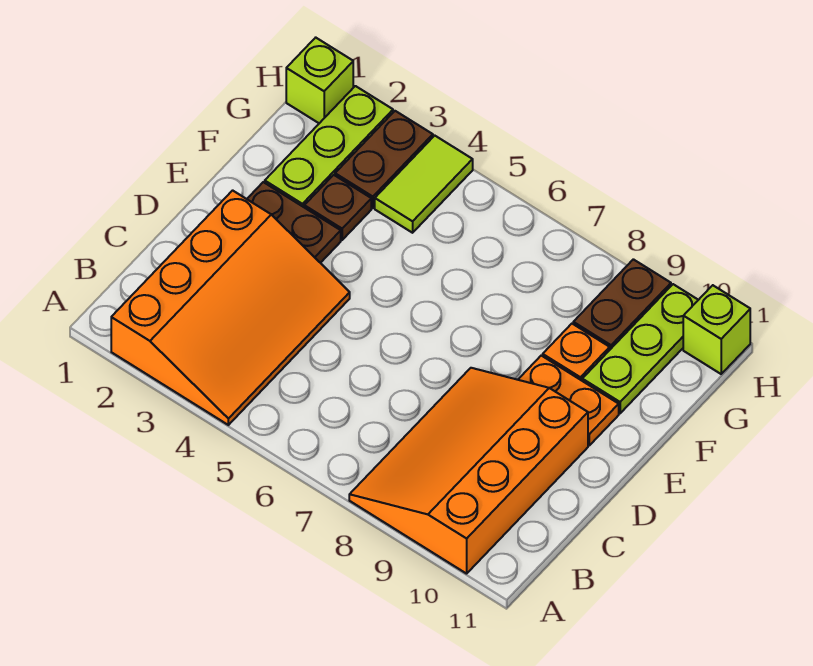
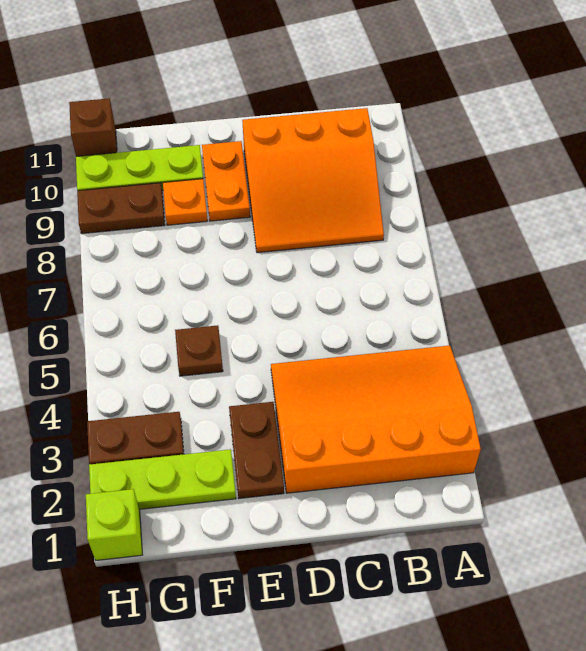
orange slope A8:D10 level 1 top 10 -> orange slope B8:D10 level 1 top 10
brown plate F3 level 1 -> brown plate F5 level 1
lime tile G4:H4 level 1 -> none
lime brick H11 level 1 -> brown brick H11 level 1

